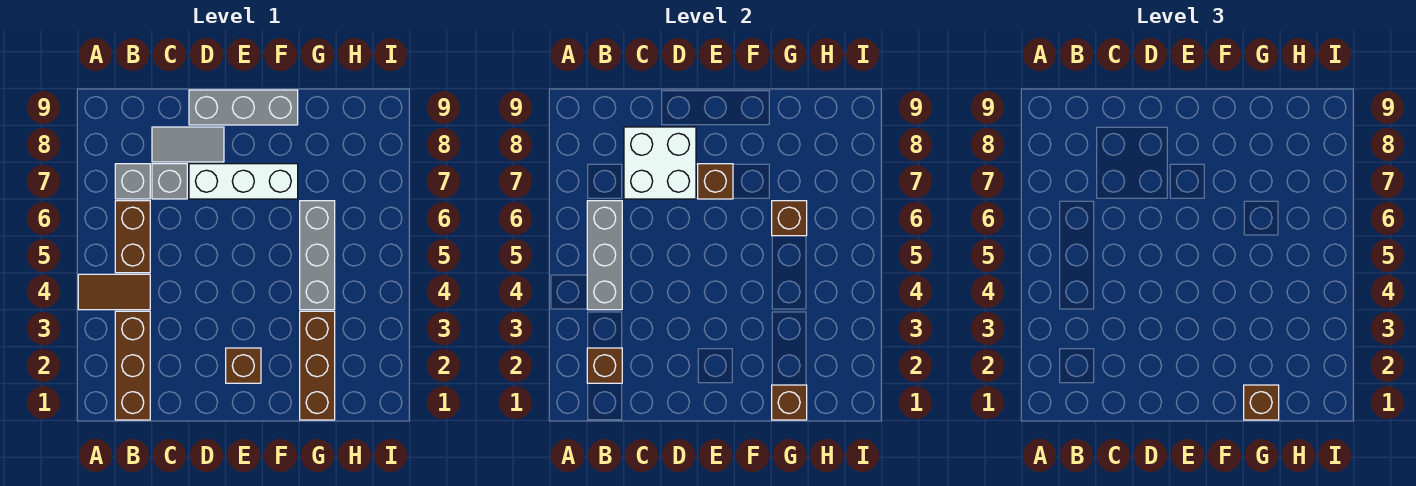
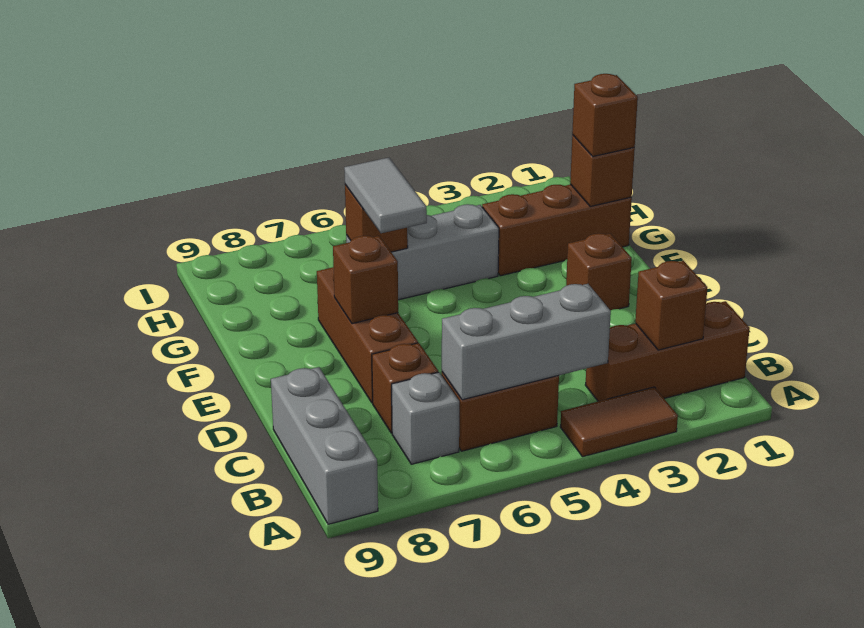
brown tile A4:B4 level 1 -> brown tile A3:A4 level 1
grey brick C7 level 1 -> brown brick C7 level 1
white brick C7:D8 level 2 -> none
grey tile C8:D8 level 1 -> grey tile F6:G6 level 3
white brick D7:F7 level 1 -> brown brick D7:F7 level 1
grey brick D9:F9 level 1 -> grey brick A9:C9 level 1

